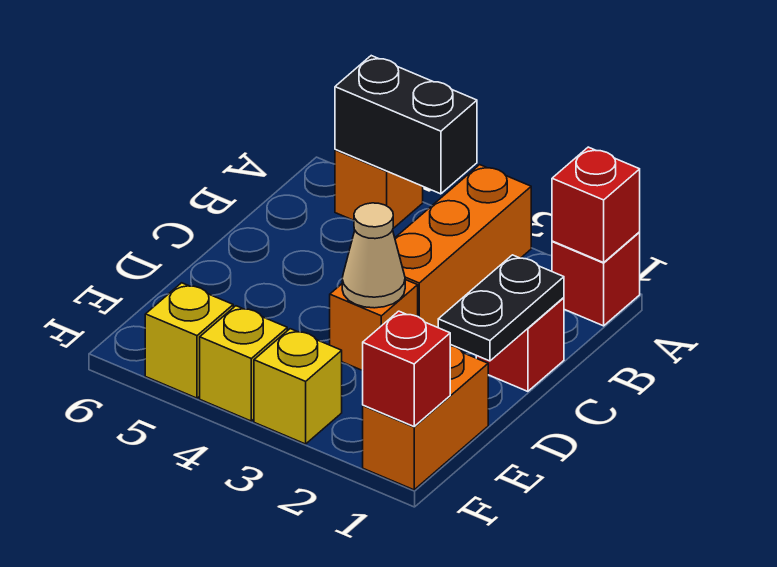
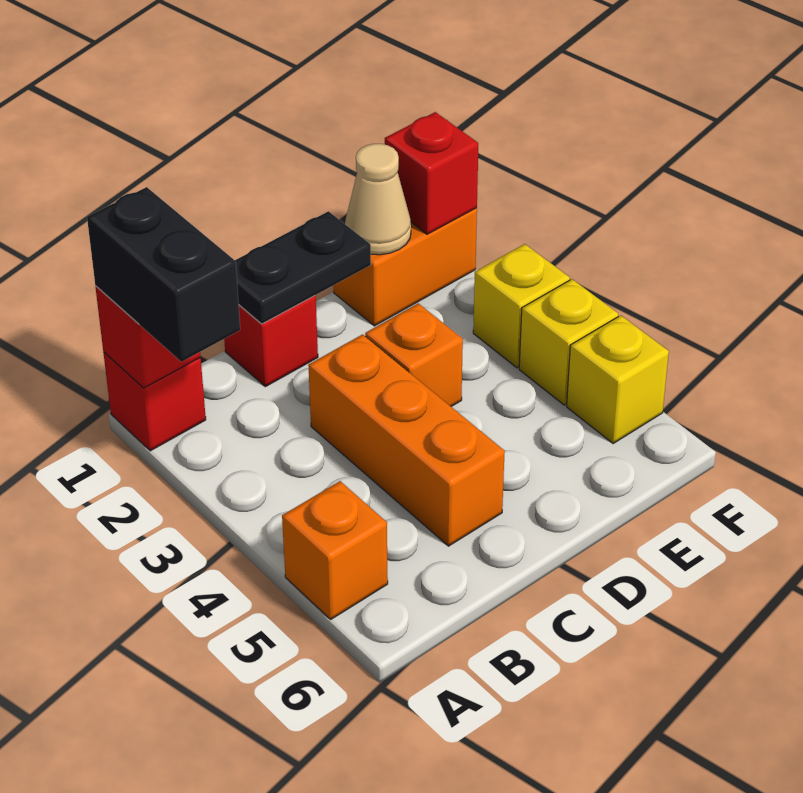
orange brick A3:C3 level 1 -> orange brick C3:C5 level 1
black brick A4:A5 level 2 -> black brick A1:A2 level 3
tan cone D3 level 2 -> tan cone E1 level 2

